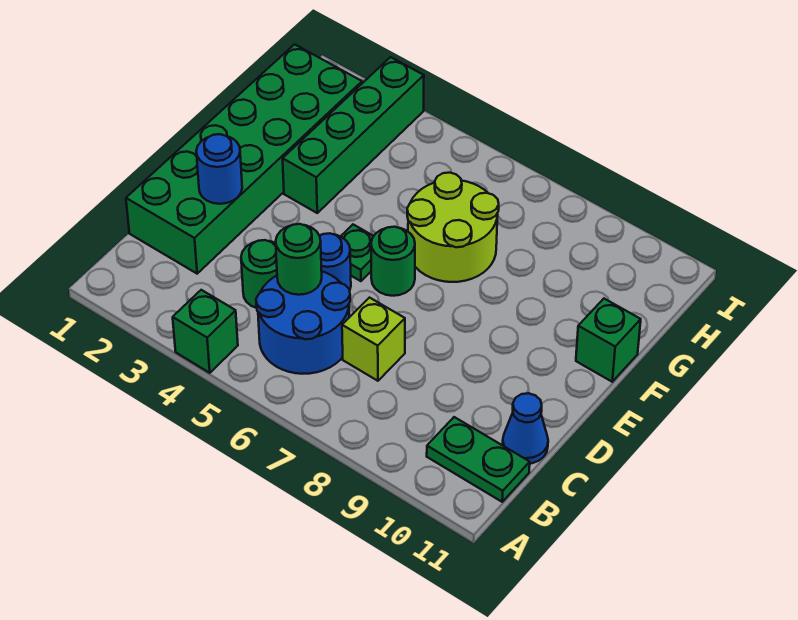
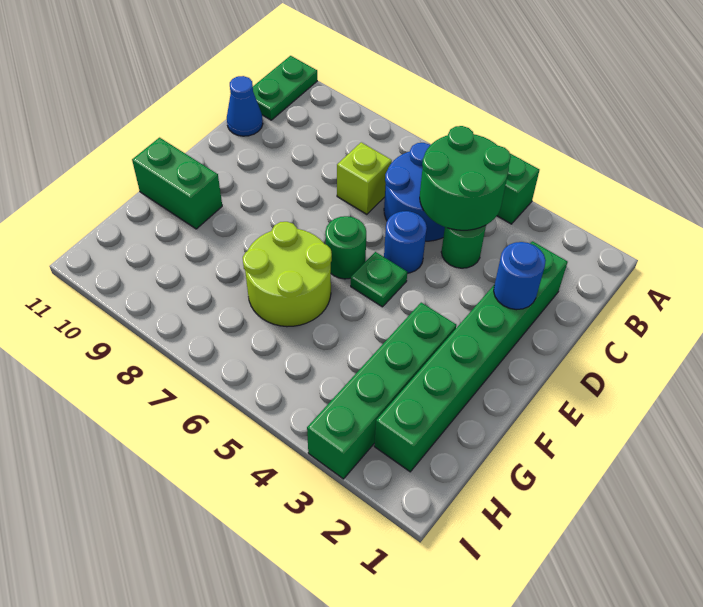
green plate B10:B11 level 1 -> green plate A11:B11 level 1
green brick C1:H2 level 1 -> green brick C2:H2 level 1
green round brick C5 level 2 -> green round brick B4:C5 level 2
green brick F11 level 1 -> green brick F10:F11 level 1

